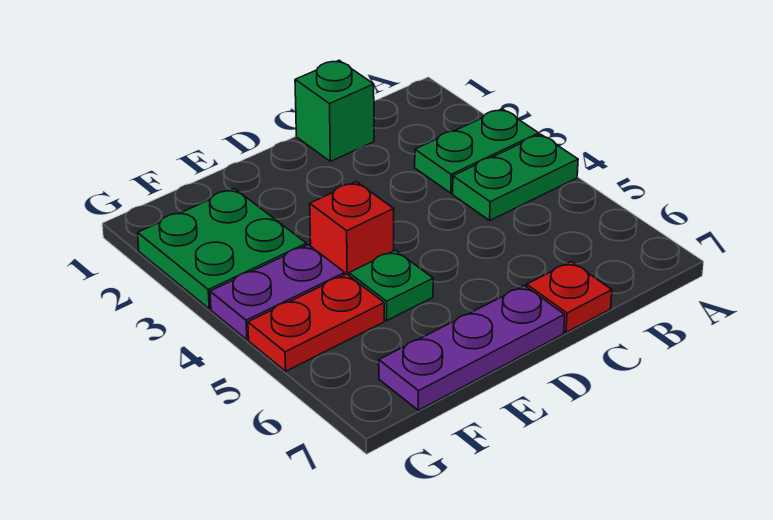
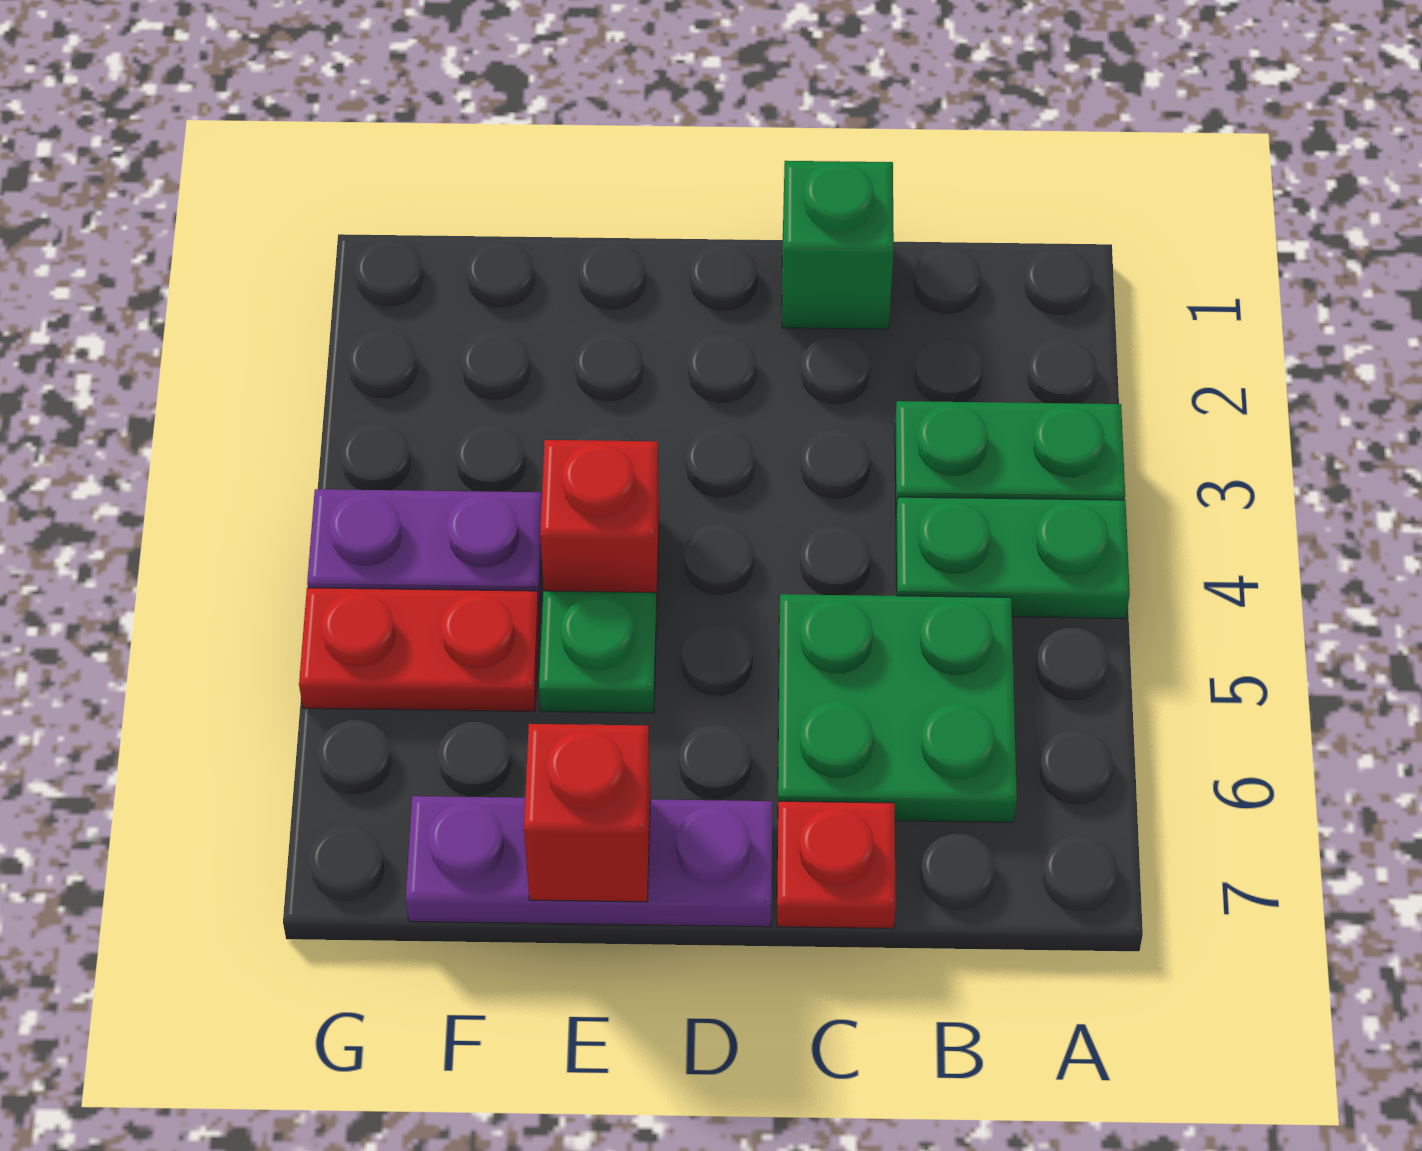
none -> red brick E7 level 2
green plate F2:G3 level 1 -> green plate B5:C6 level 1

